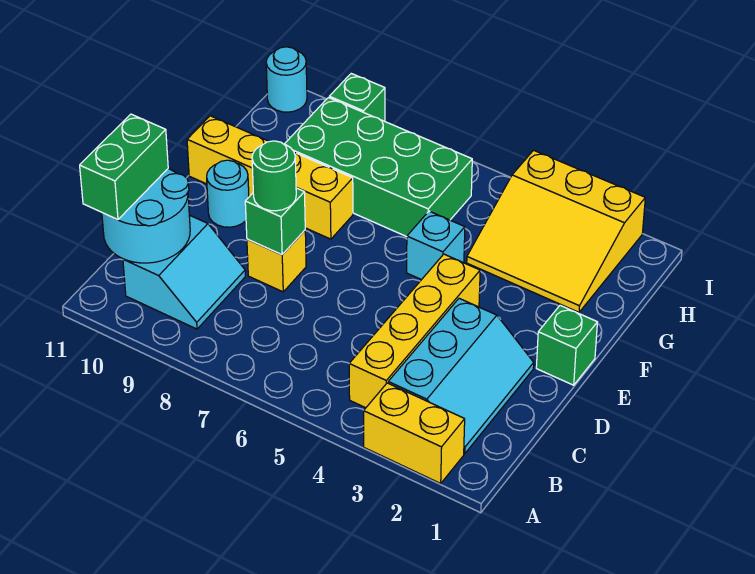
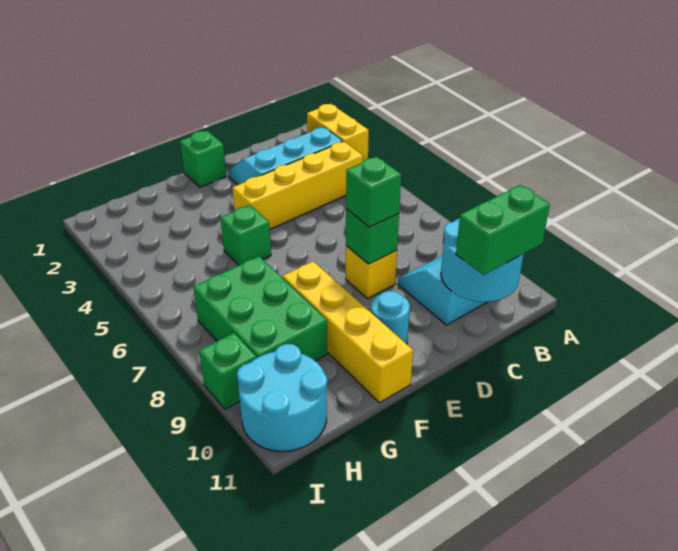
green round brick D8 level 3 -> green brick D8 level 3
cyan brick F5 level 1 -> green brick F5 level 1
yellow slope G2:I4 level 1 top I -> none
green brick G6:H9 level 1 -> green brick G7:H9 level 1
cyan round brick I11 level 1 -> cyan round brick H10:I11 level 1

